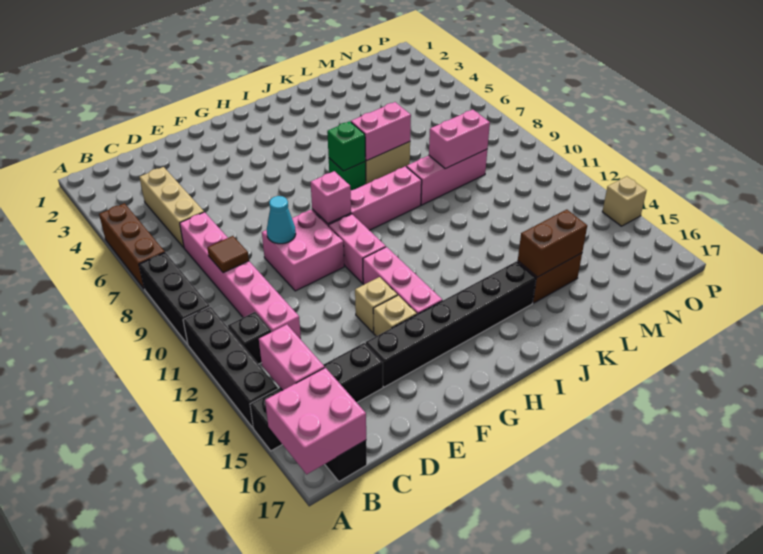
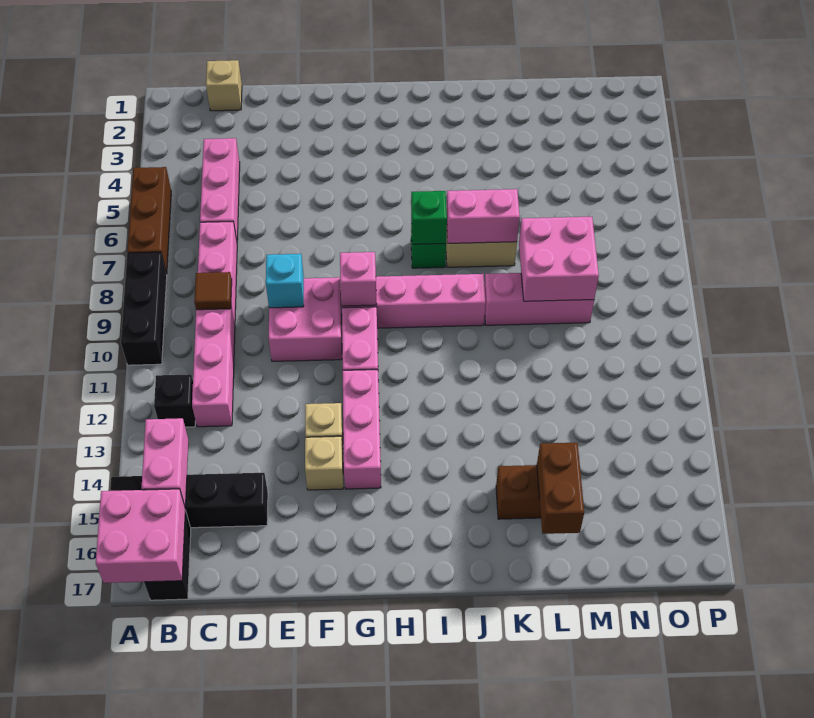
black brick A11:A14 level 1 -> none
tan brick C4:C6 level 1 -> pink brick C4:C6 level 1
cyan cone E9 level 2 -> cyan brick E9 level 2
black brick E15:J15 level 1 -> none
brown brick K15:L15 level 2 -> brown brick L15:L16 level 2
pink brick L9:M9 level 2 -> pink brick L8:M9 level 2
tan brick P14 level 1 -> tan brick C1 level 1

